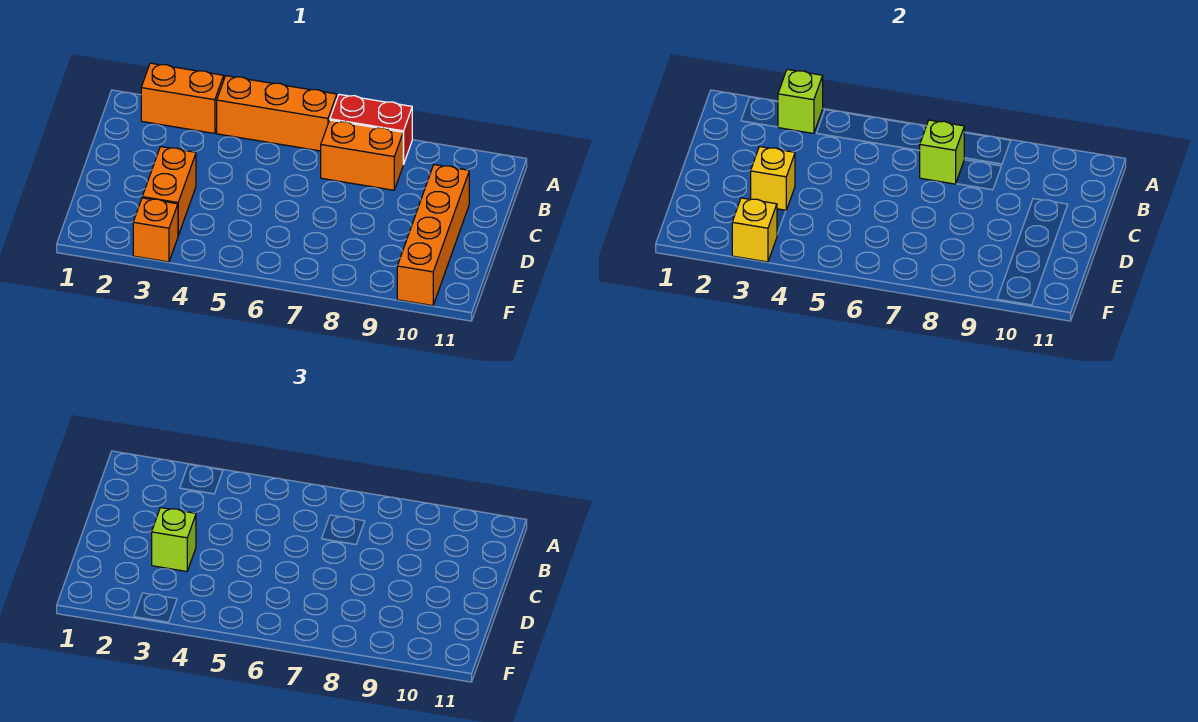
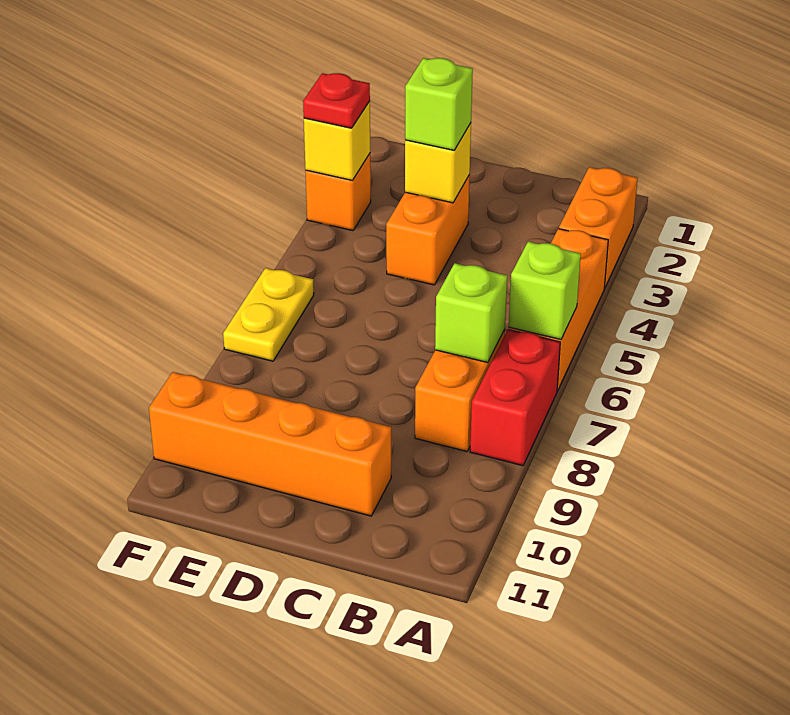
lime brick A3 level 2 -> lime brick A6 level 2
orange brick D3:E3 level 1 -> orange brick D3:D4 level 1
none -> red plate F3 level 3
none -> yellow plate F6:F7 level 1

